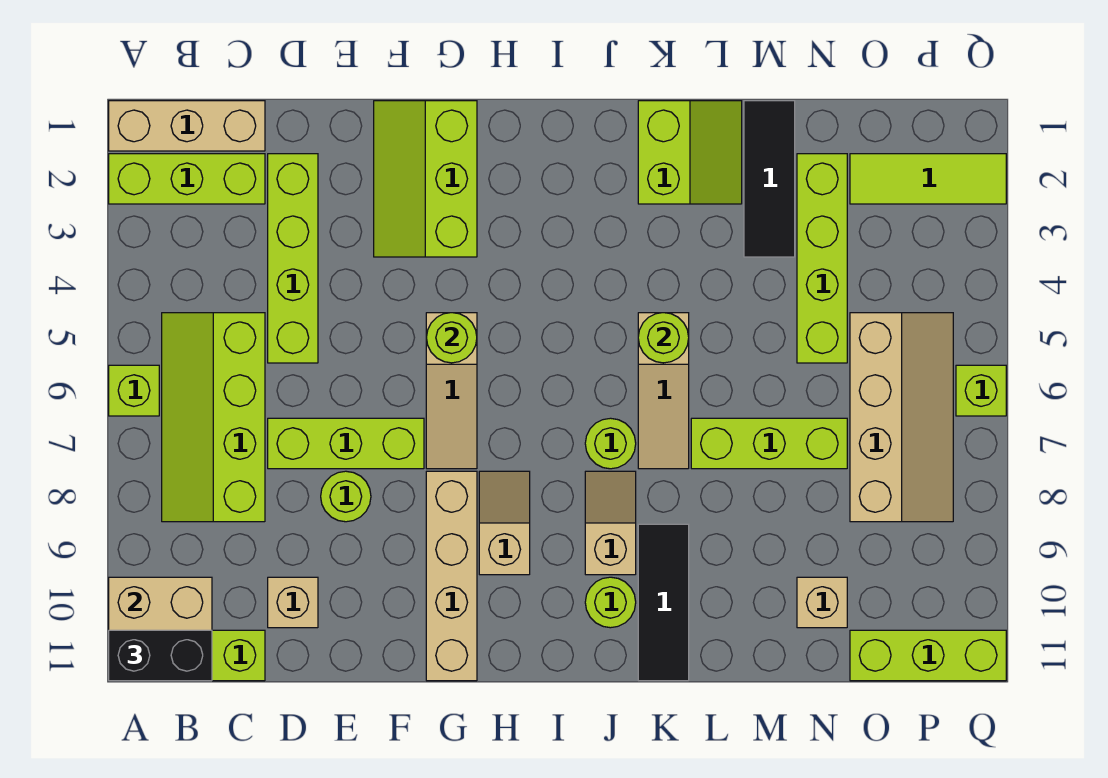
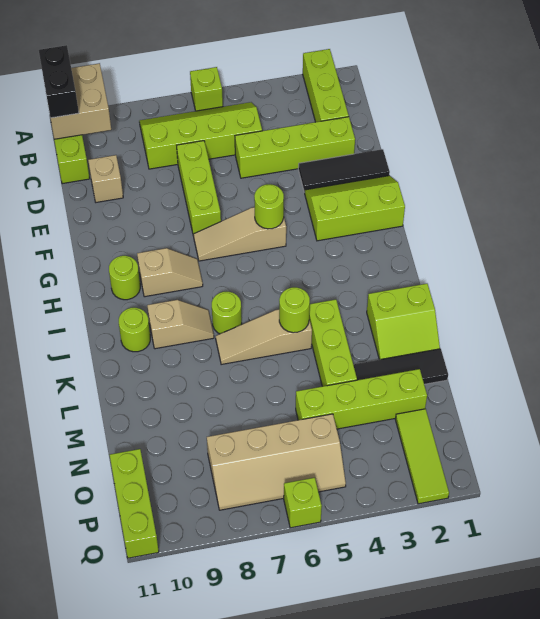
tan brick A1:C1 level 1 -> none
lime round brick E8 level 1 -> lime round brick H10 level 1
tan brick G8:G11 level 1 -> none
black tile K9:K11 level 1 -> black tile E1:E3 level 1
lime brick L7:N7 level 1 -> lime brick K4:M4 level 1
tan brick N10 level 1 -> none

